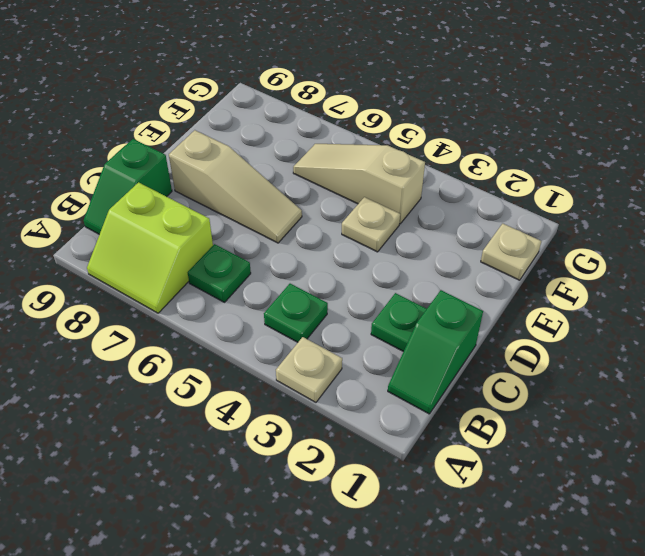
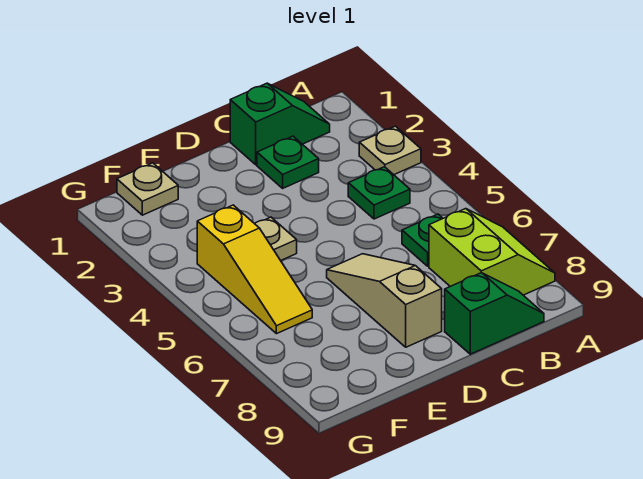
tan slope F4:F6 level 1 top 4 -> yellow slope F4:F6 level 1 top 4

